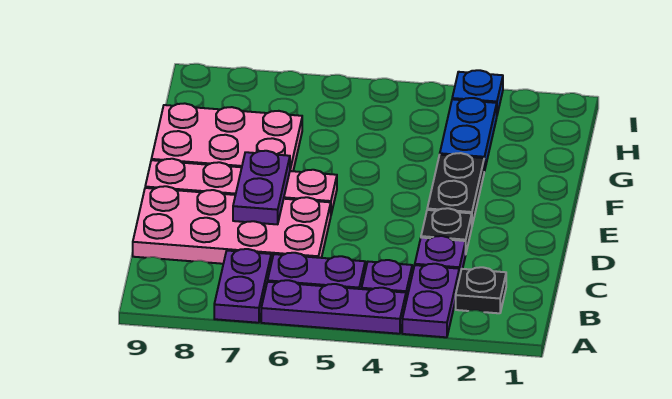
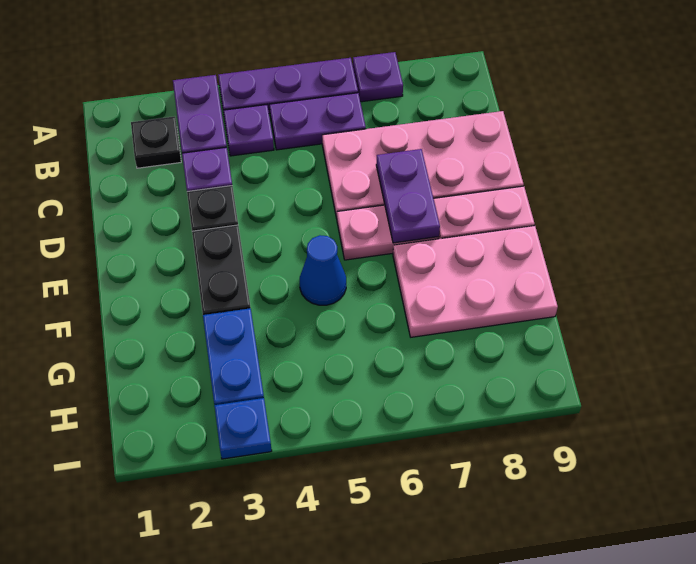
purple plate A7:B7 level 1 -> purple plate A7 level 1
none -> blue cone F5 level 1

